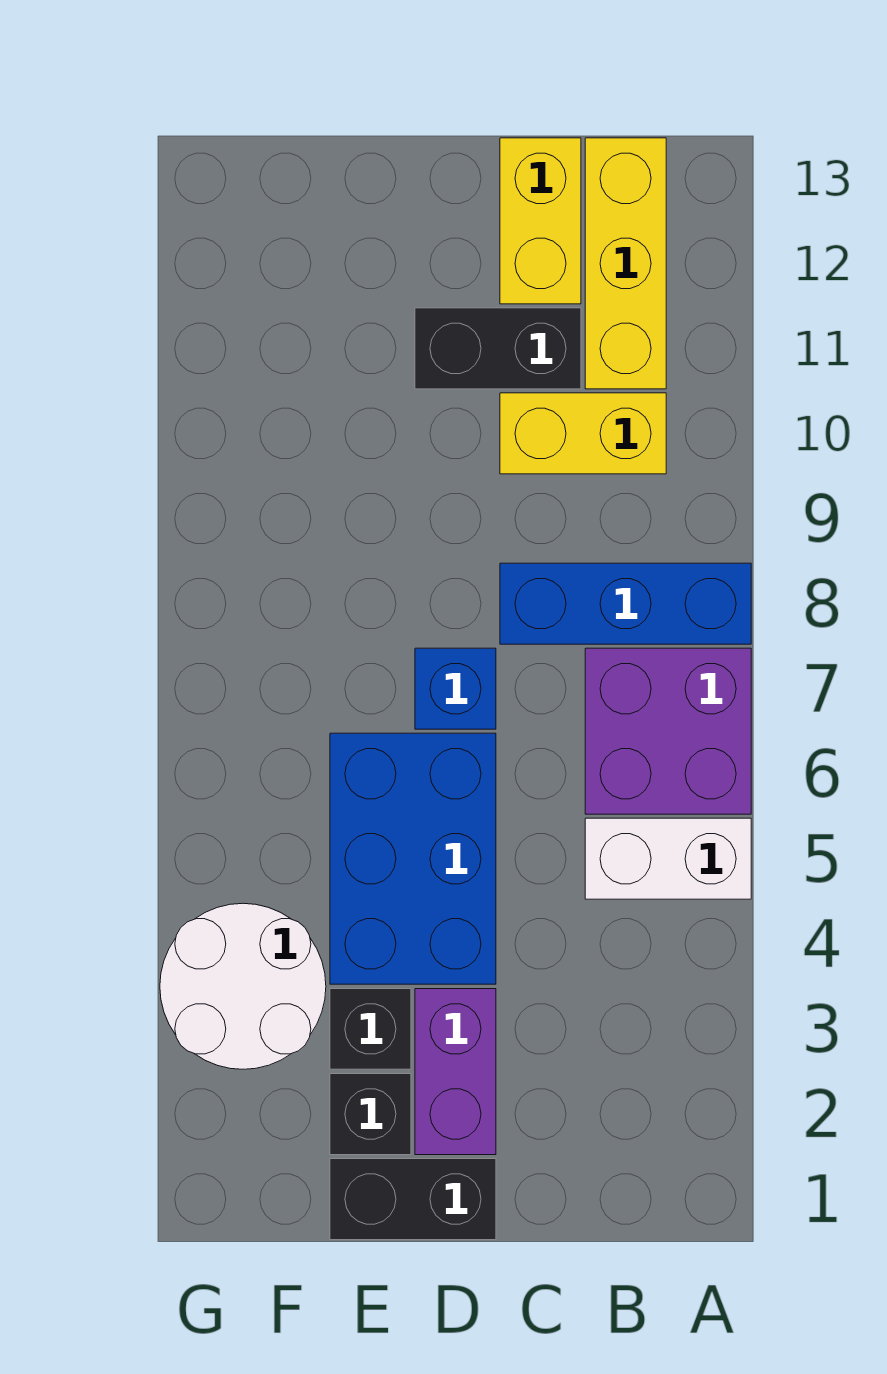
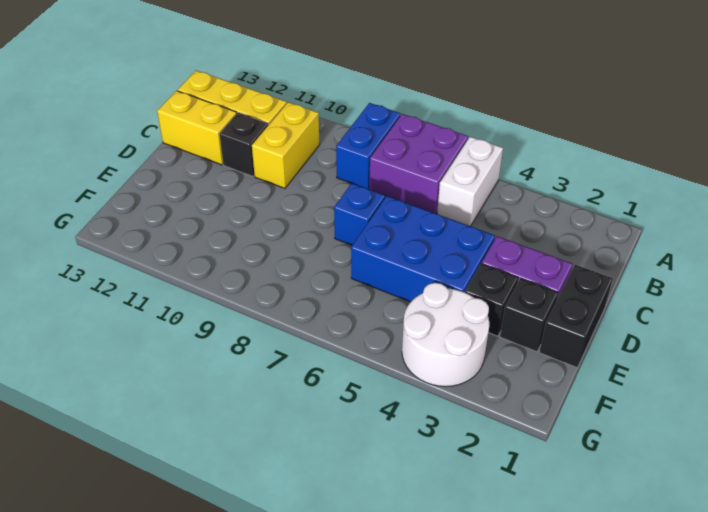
blue brick A8:C8 level 1 -> blue brick A8:B8 level 1
black brick C11:D11 level 1 -> black brick C11 level 1

